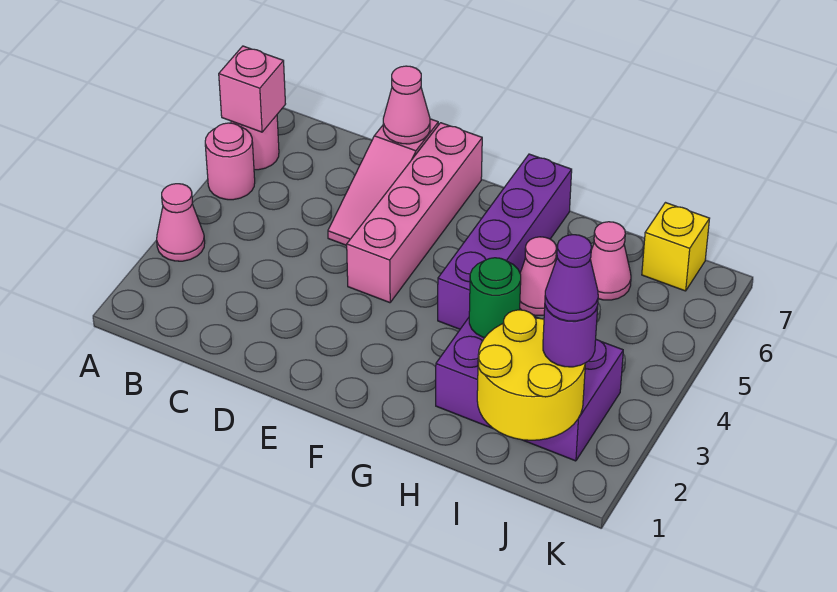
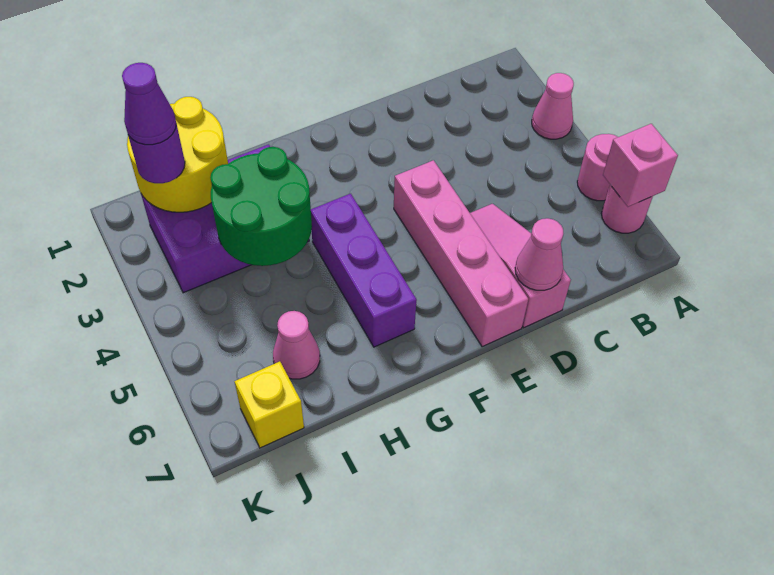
purple brick G4:G7 level 1 -> purple brick G4:G6 level 1
green round brick H3 level 2 -> green round brick H3:I4 level 2
pink cone H5 level 1 -> none

